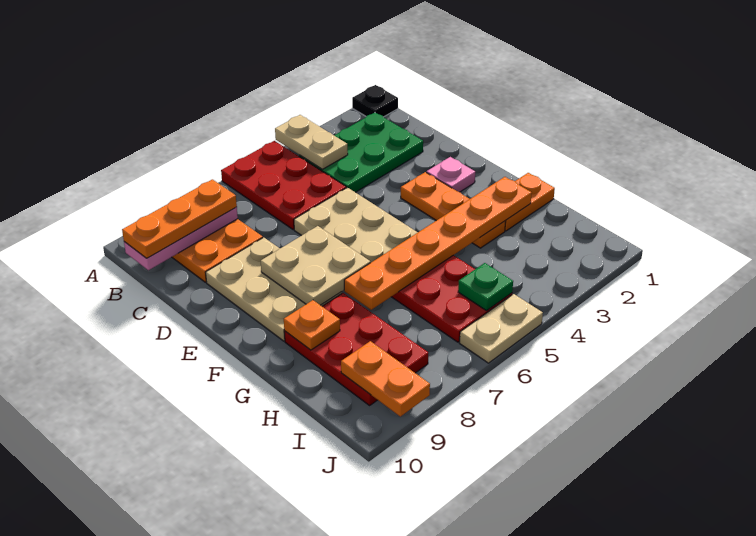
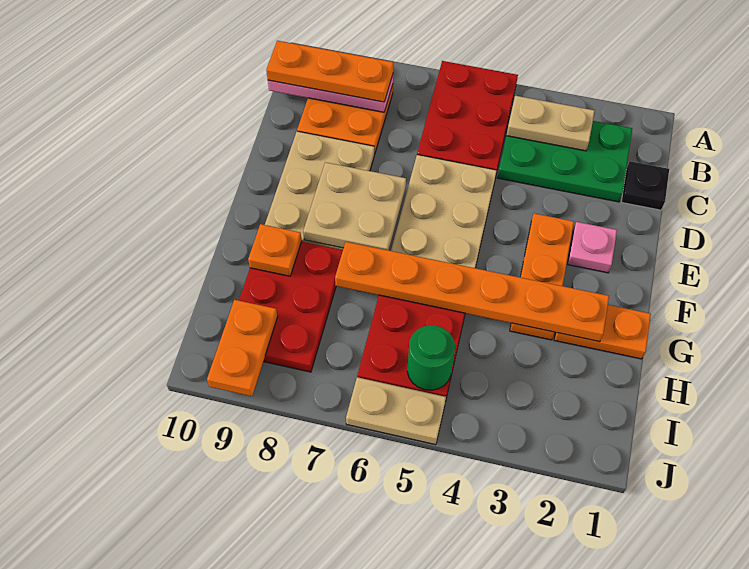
black plate A1 level 1 -> black plate C1 level 1
tan plate A4:B4 level 2 -> tan plate B3:B4 level 2
green plate I5 level 2 -> green round brick I5 level 2

